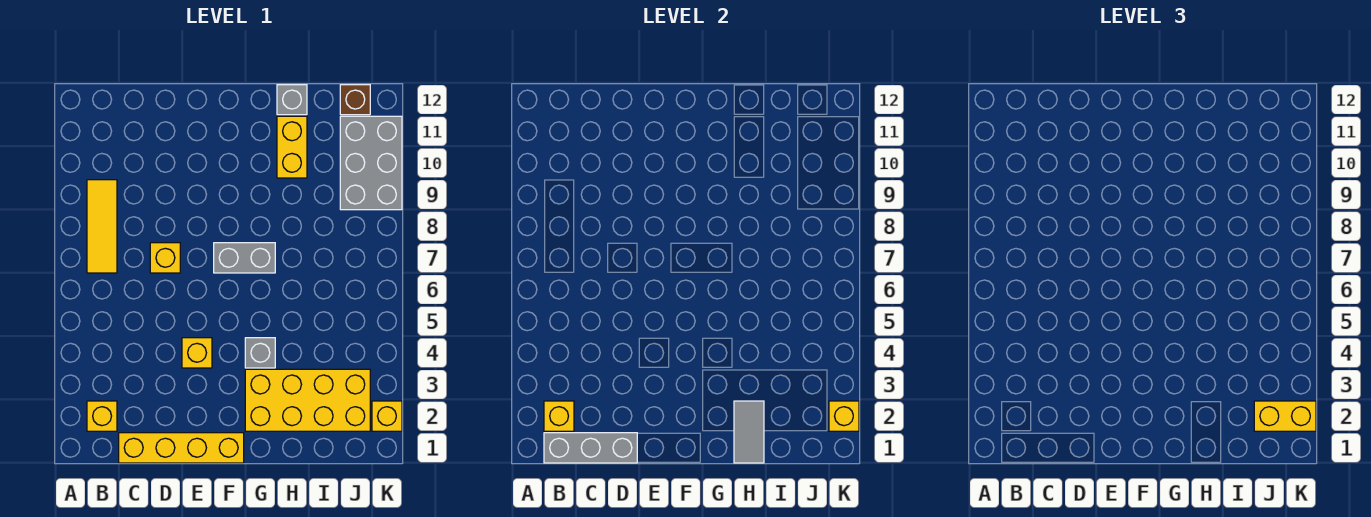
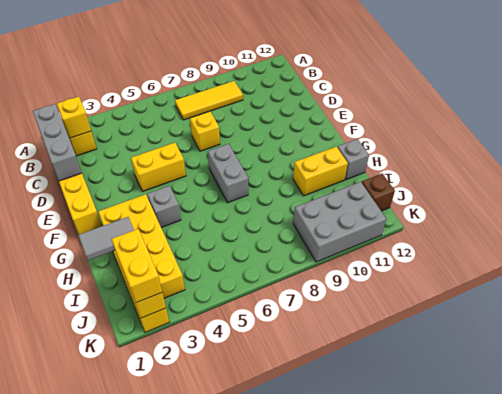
yellow brick E4 level 1 -> yellow brick E4:E5 level 1

